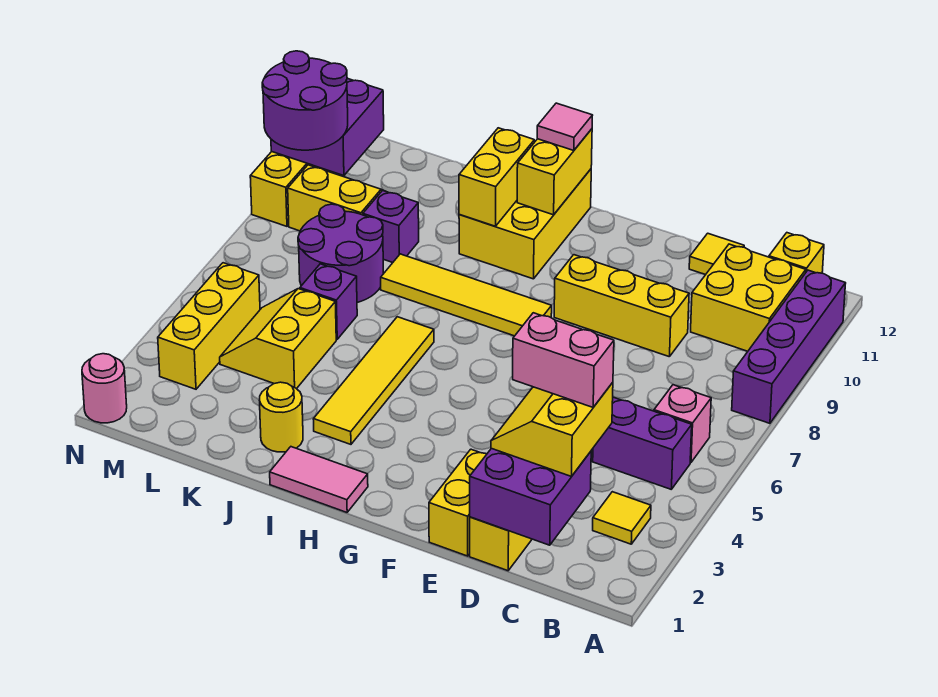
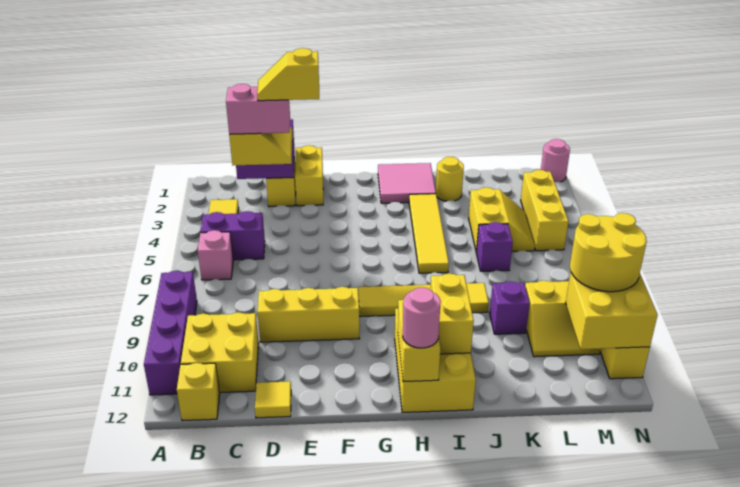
none -> yellow slope D3:E3 level 5 top E
pink tile H1:I1 level 1 -> pink tile H1:I2 level 1
pink tile H12 level 3 -> pink round brick H12 level 3
purple round brick K7:L8 level 1 -> none
purple round brick M9:N10 level 3 -> yellow round brick M9:N10 level 3
purple brick M10:N11 level 2 -> yellow brick M10:N11 level 2

